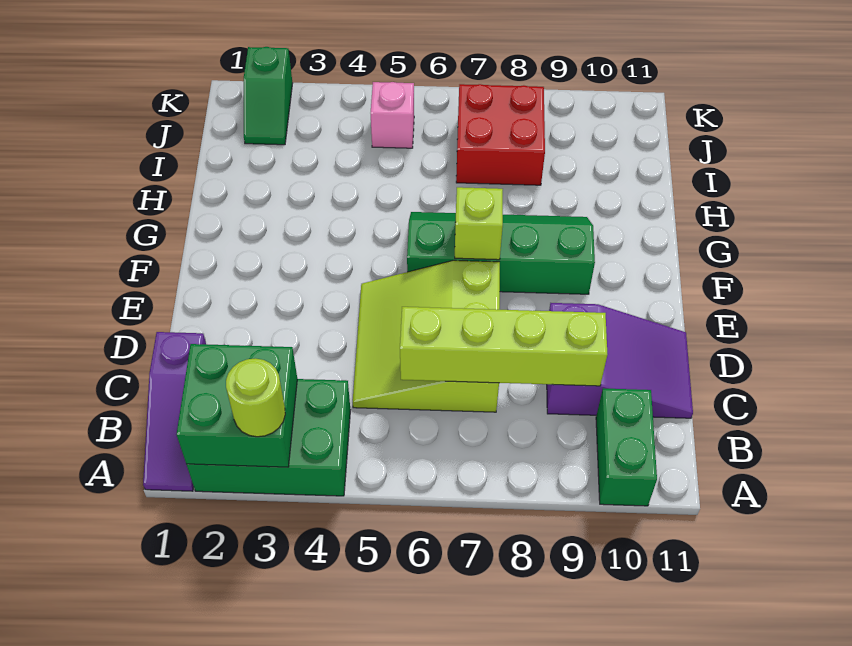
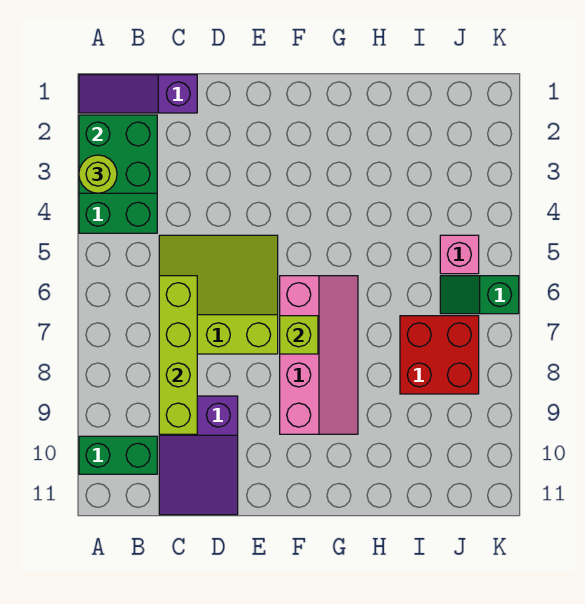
green slope F6:G9 level 1 top F -> pink slope F6:G9 level 1 top F
green slope J2:K2 level 1 top K -> green slope J6:K6 level 1 top K

